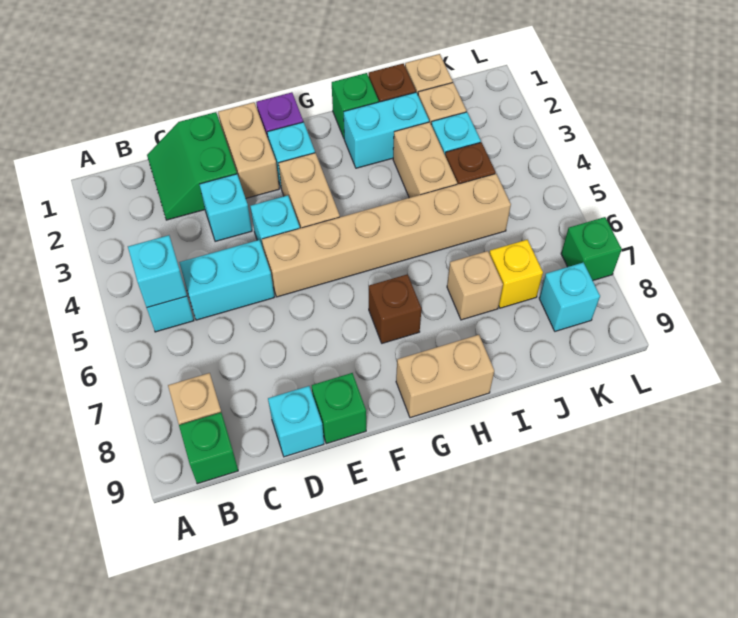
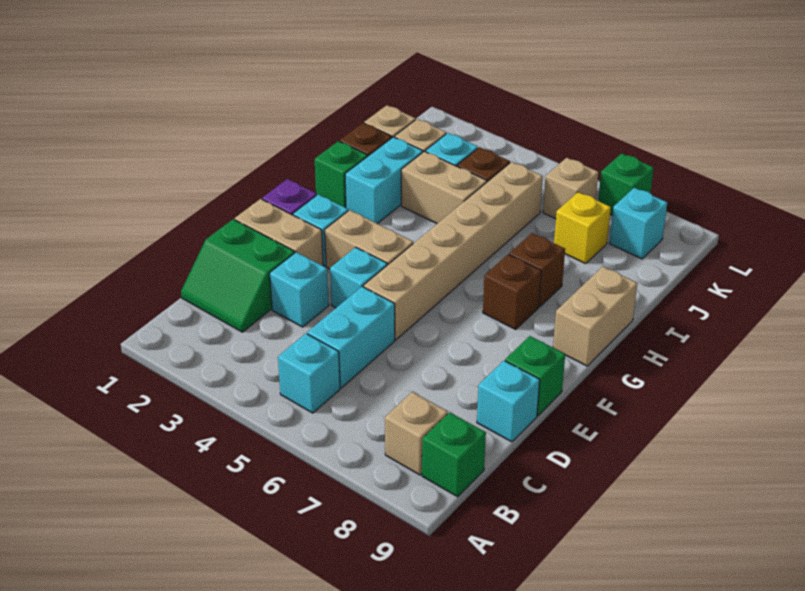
cyan brick B5 level 2 -> none
none -> brown brick H7 level 1
tan brick I7 level 1 -> tan brick K6 level 1

